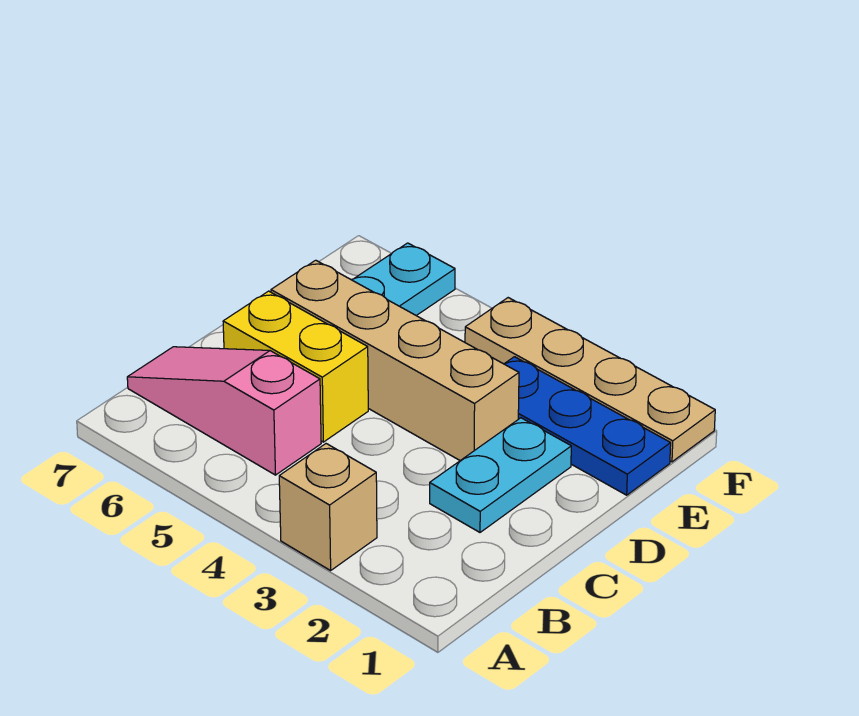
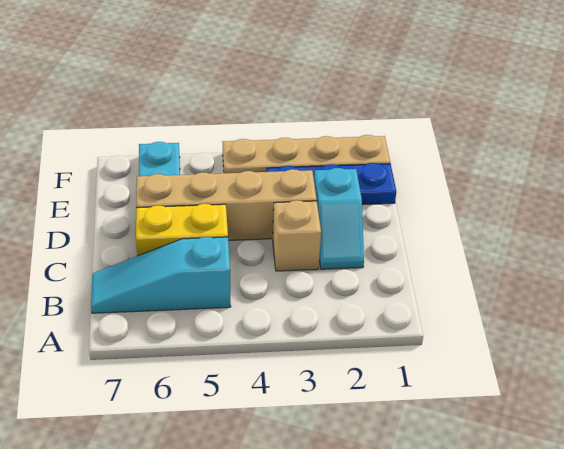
tan brick A3 level 1 -> tan brick C3 level 1
pink slope B5:B7 level 1 top 5 -> cyan slope B5:B7 level 1 top 5
cyan plate C2:D2 level 1 -> cyan slope C2:D2 level 1 top D

